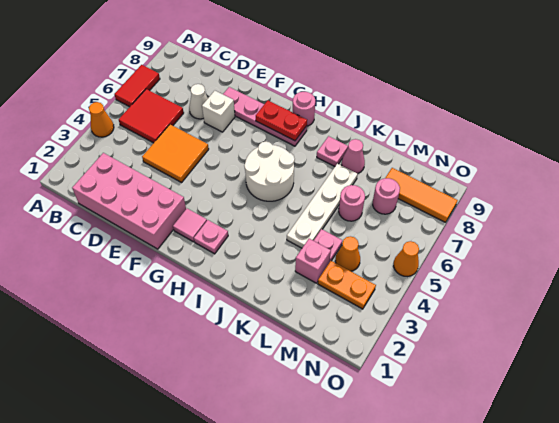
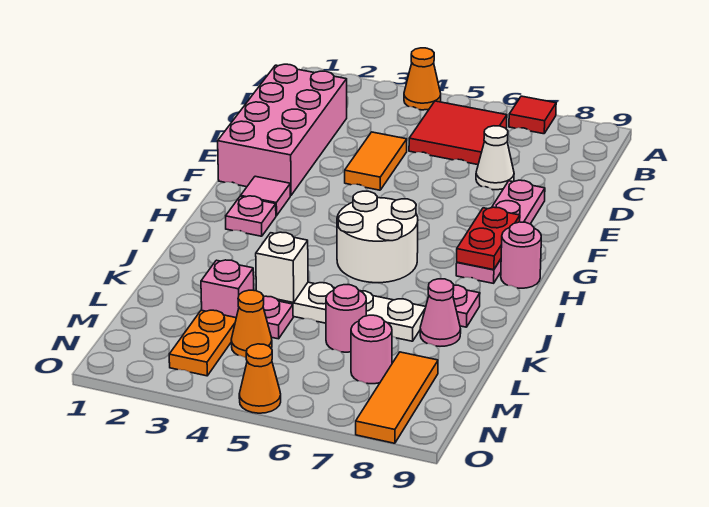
red tile A6:A7 level 1 -> red tile A7 level 1
orange tile D4:E5 level 1 -> orange tile D4:E4 level 1
white brick E7 level 1 -> white brick K4 level 2

